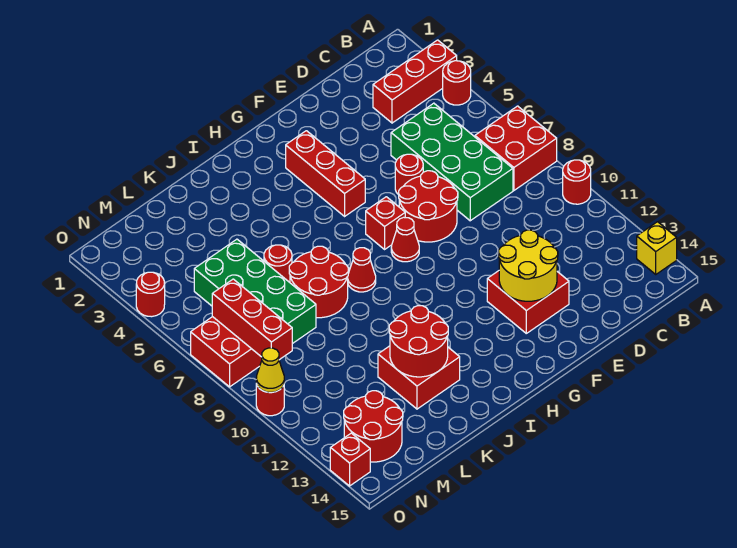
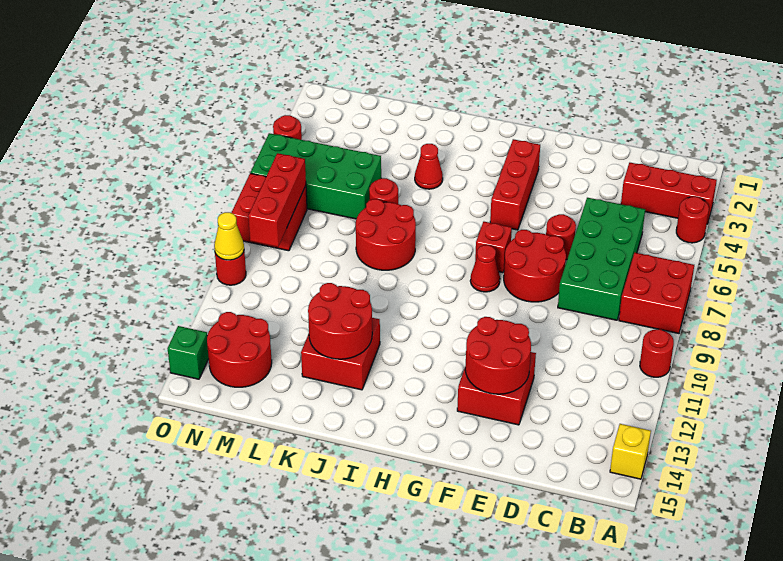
yellow round brick E12:F13 level 2 -> red round brick E12:F13 level 2
red cone I8 level 1 -> red cone J4 level 1
green brick L5:M8 level 1 -> green brick L5:O6 level 1
red brick O14 level 1 -> green brick O14 level 1

